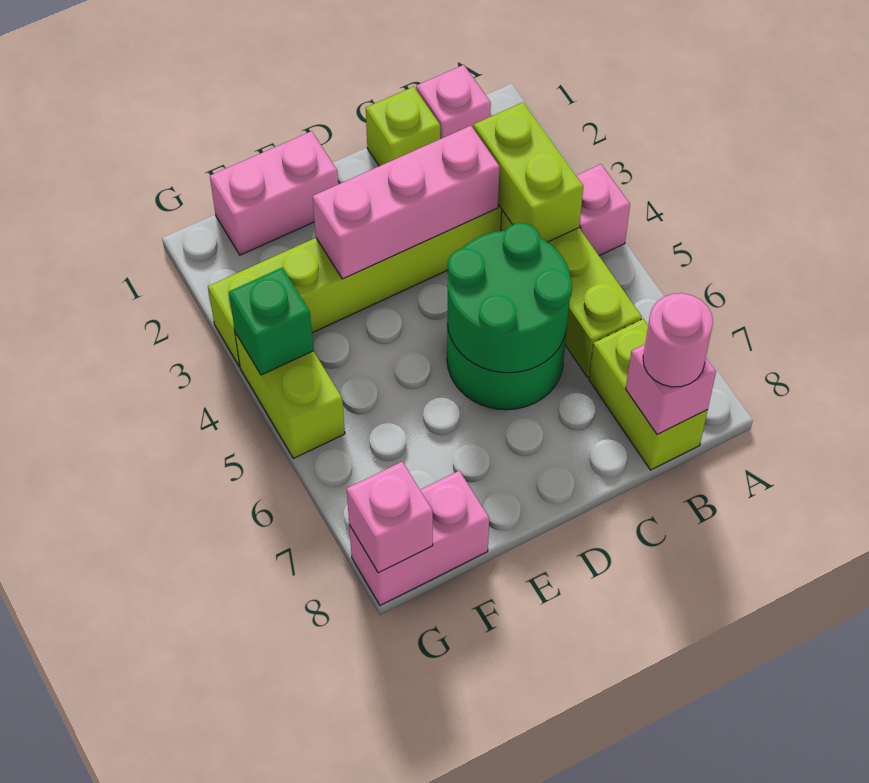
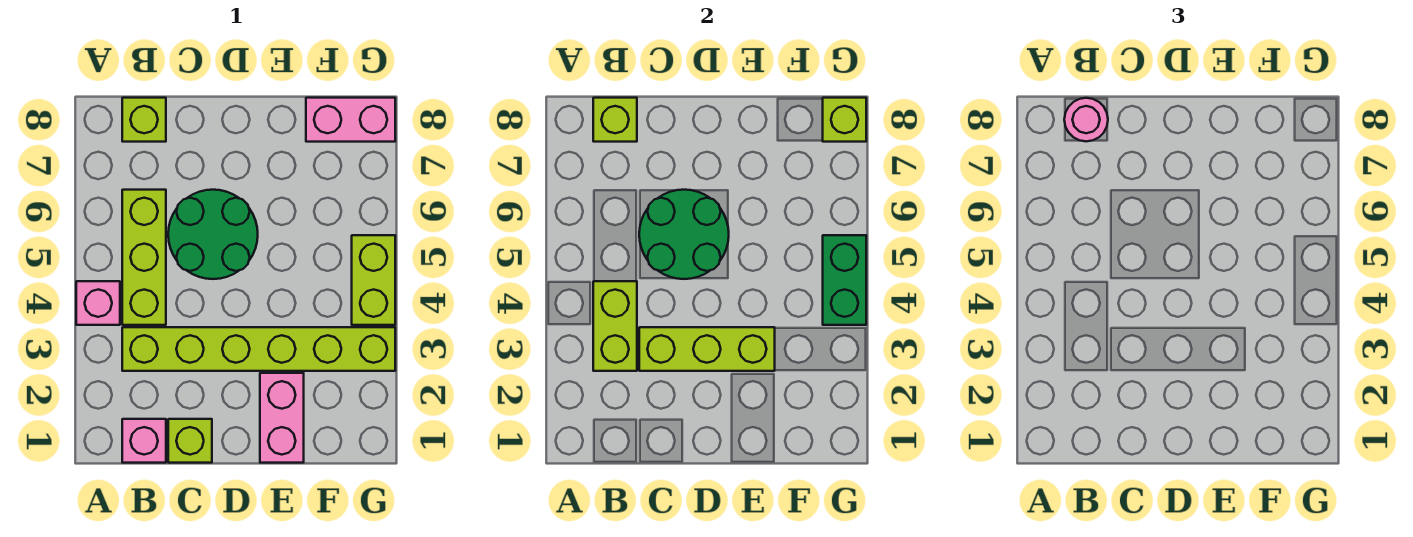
lime brick B7:B8 level 1 -> lime brick B8 level 1
pink brick B8 level 2 -> lime brick B8 level 2
pink brick C3:E3 level 2 -> lime brick C3:E3 level 2
pink brick E1:F1 level 1 -> pink brick E1:E2 level 1
green brick G4 level 2 -> green brick G4:G5 level 2
pink brick G8 level 2 -> lime brick G8 level 2

